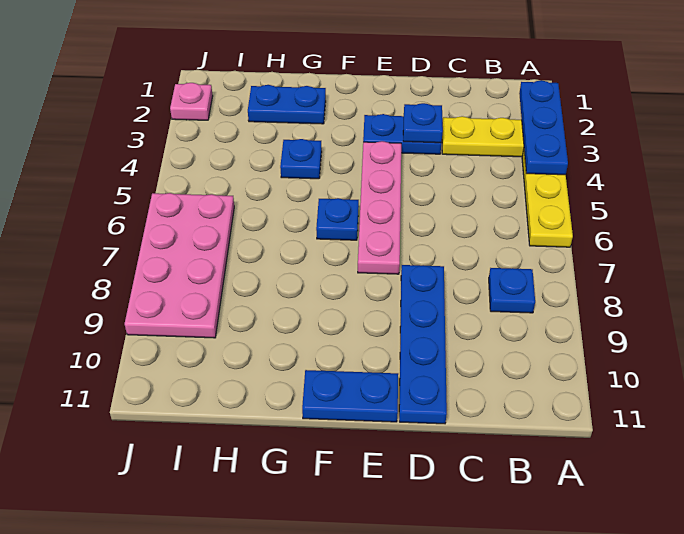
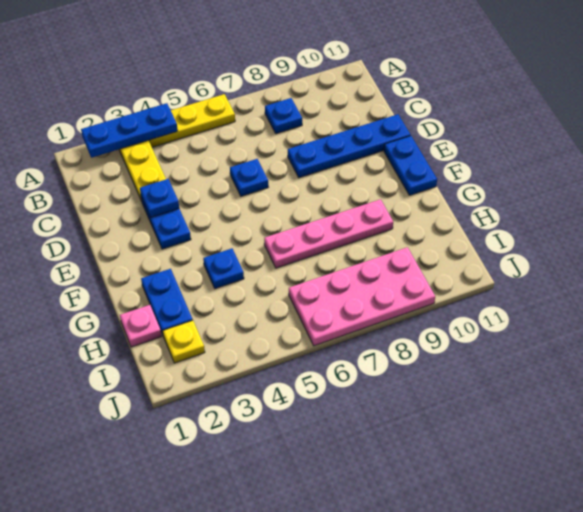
pink plate E4:E7 level 1 -> pink plate G6:G9 level 1
blue plate F6 level 1 -> blue plate D6 level 1
none -> yellow plate I2 level 1
pink plate J2 level 1 -> pink plate H1 level 1

